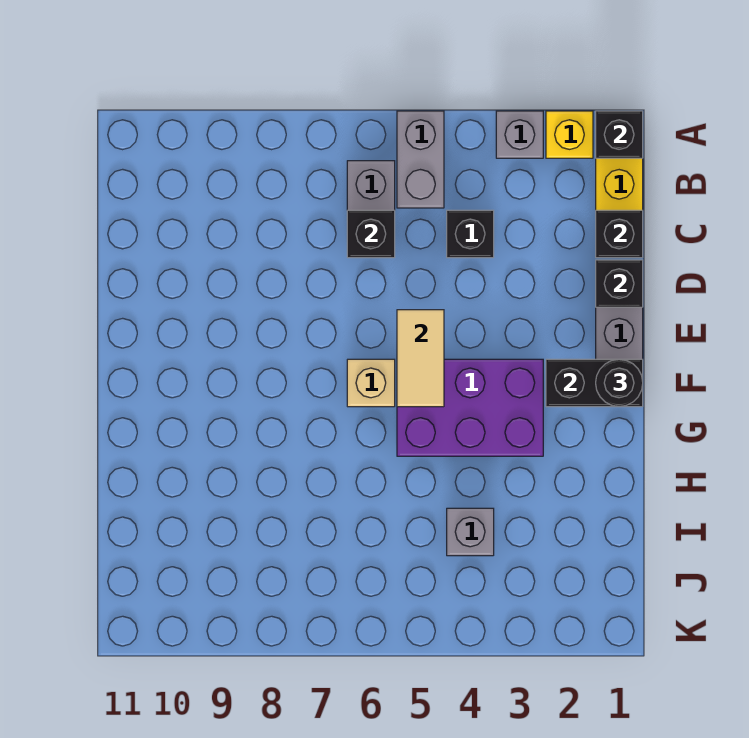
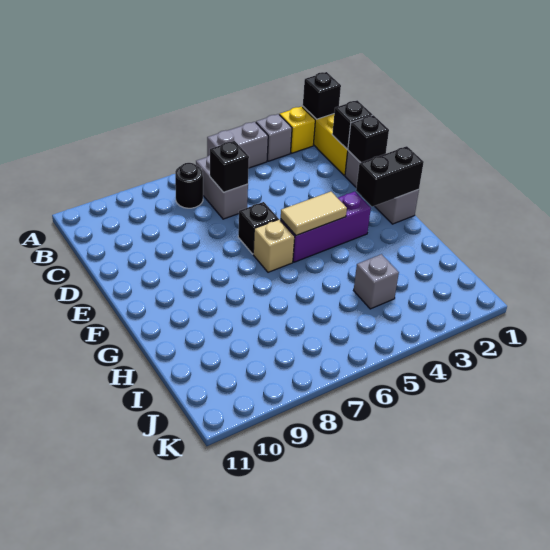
grey brick A5:B5 level 1 -> grey brick A4:A5 level 1
black brick C4 level 1 -> black brick E6 level 1
tan tile E5:F5 level 2 -> tan tile F4:F5 level 2
black round brick F1 level 3 -> black round brick B7 level 1
purple brick F3:G5 level 1 -> purple brick F3:F5 level 1

